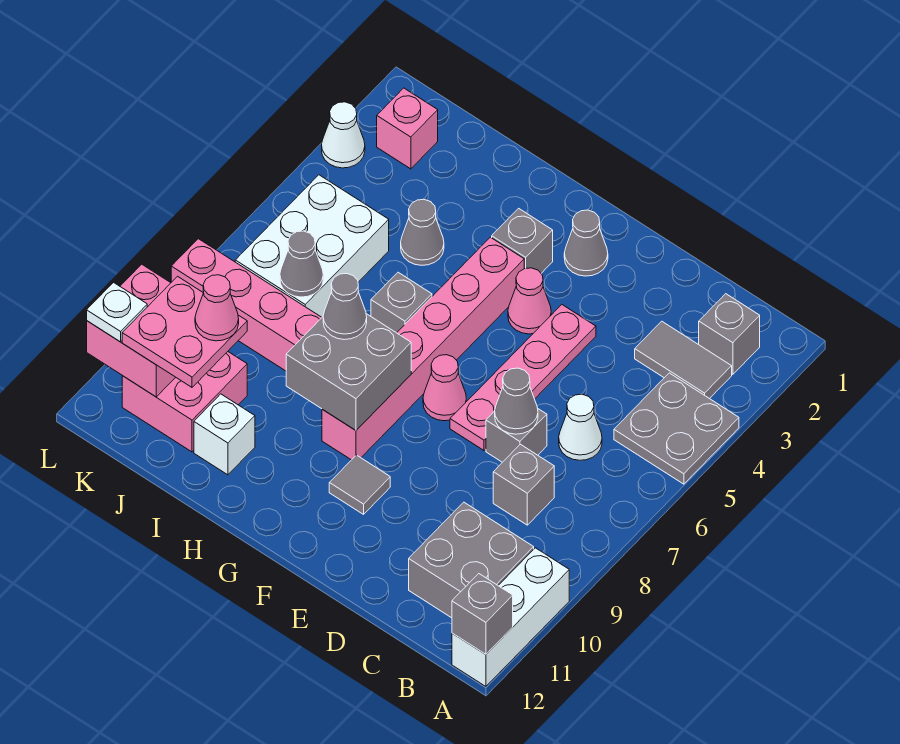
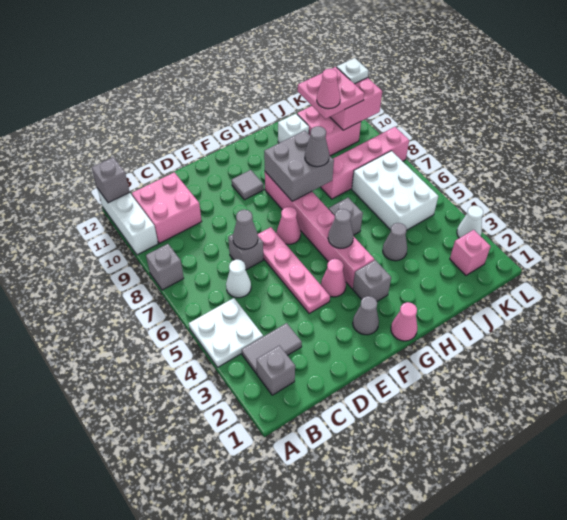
grey plate A4:B5 level 1 -> white plate A4:B5 level 1
grey brick B10:C11 level 1 -> pink brick B10:C11 level 1
grey brick C8 level 1 -> grey brick A8 level 1
none -> pink cone G1 level 1
grey cone J7 level 2 -> grey cone G5 level 2

